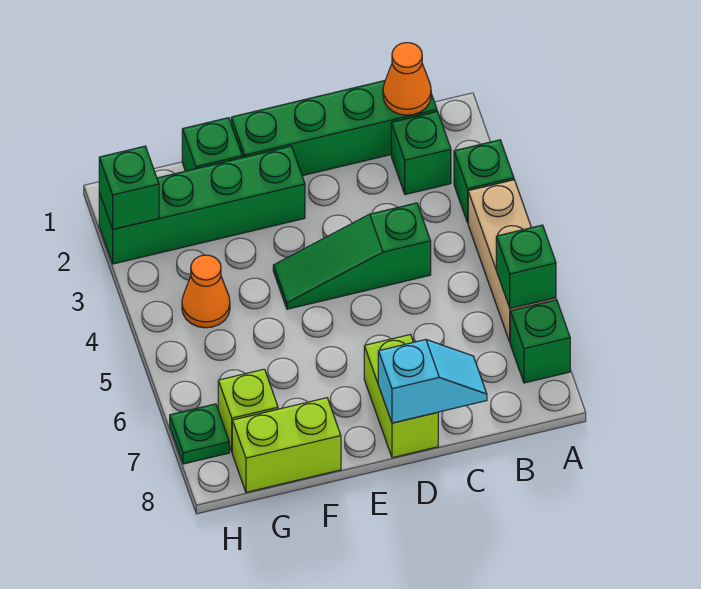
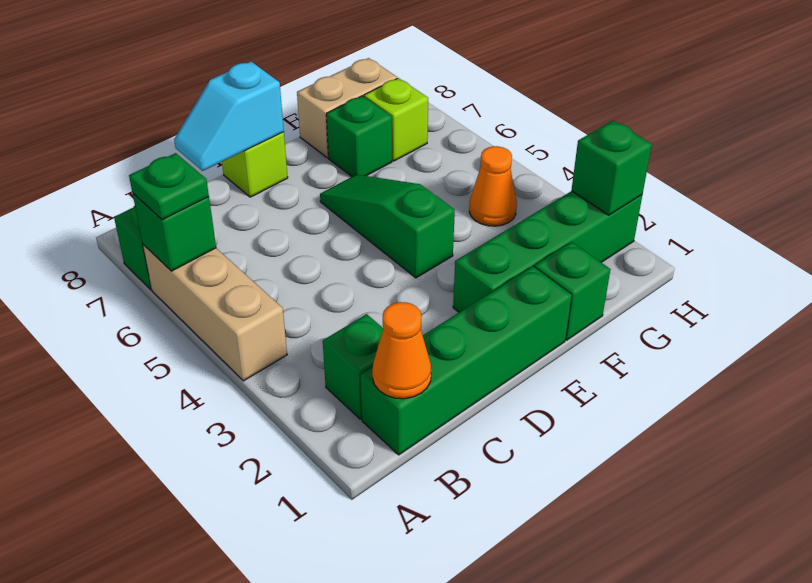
green brick A3 level 1 -> green brick F7 level 1
green slope C4:E4 level 1 top C -> green slope E4:E6 level 1 top 4
lime brick D7:D8 level 1 -> lime brick D8 level 1
lime brick F8:G8 level 1 -> tan brick F8:G8 level 1
green plate H7 level 1 -> green plate A6 level 3

